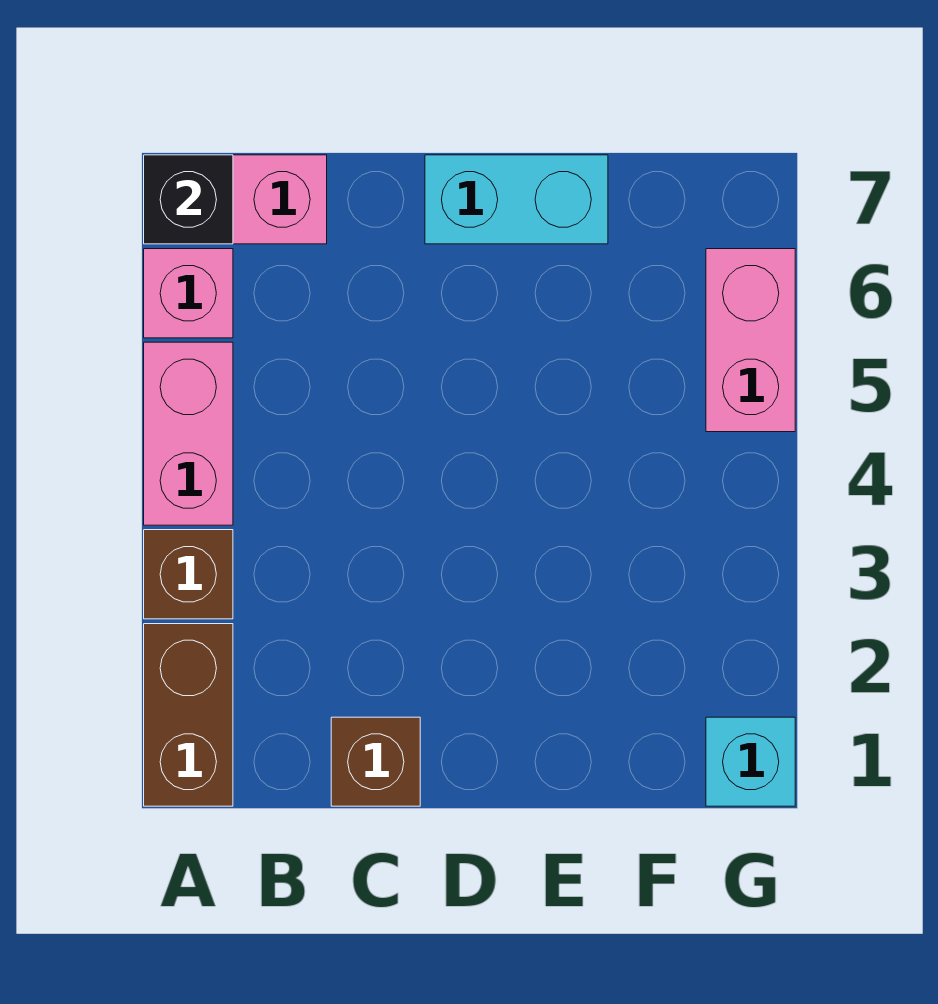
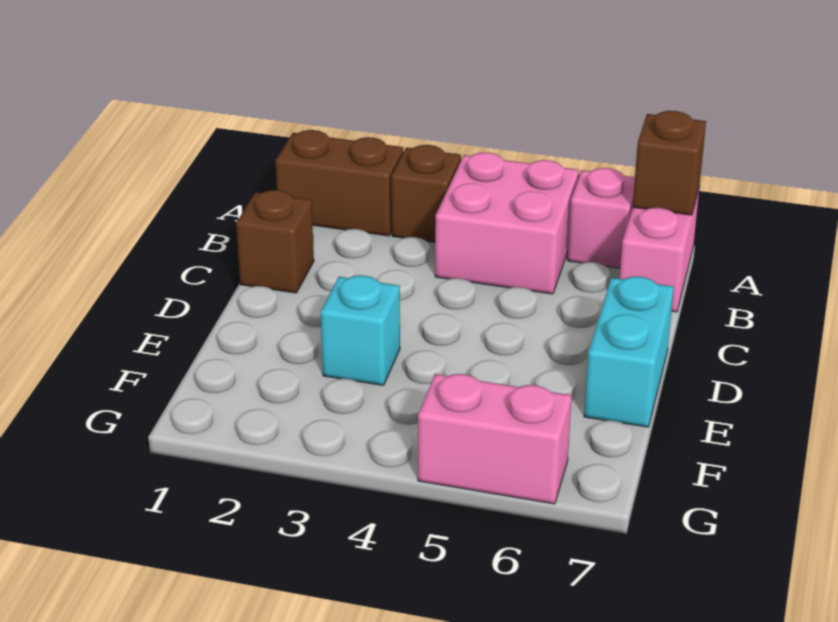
pink brick A4:A5 level 1 -> pink brick A4:B5 level 1
black brick A7 level 2 -> brown brick A7 level 2
cyan brick G1 level 1 -> cyan brick E3 level 1

